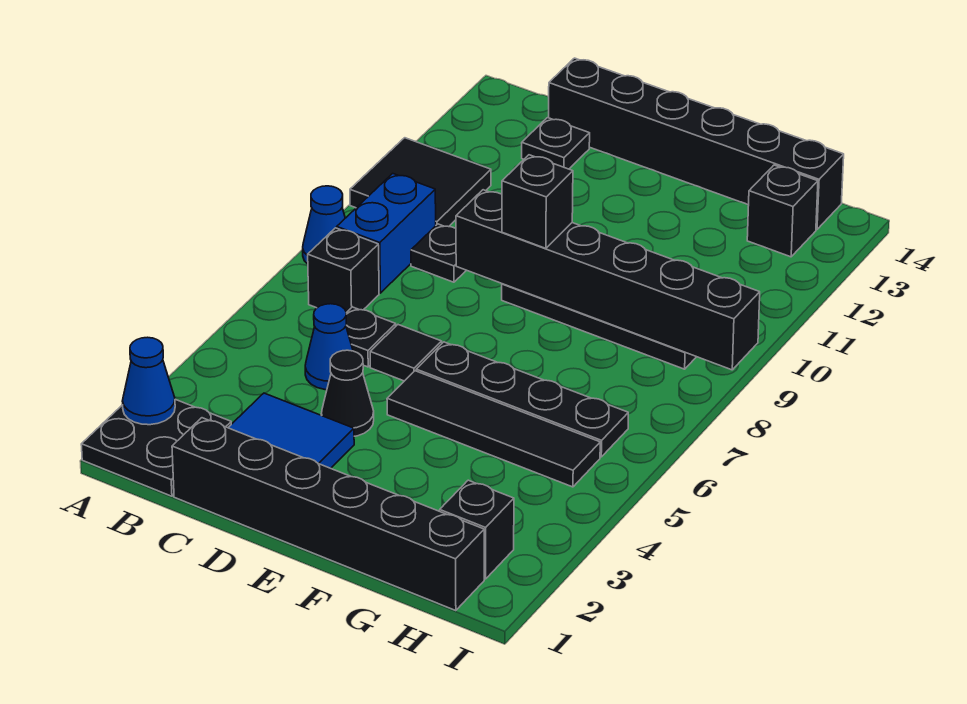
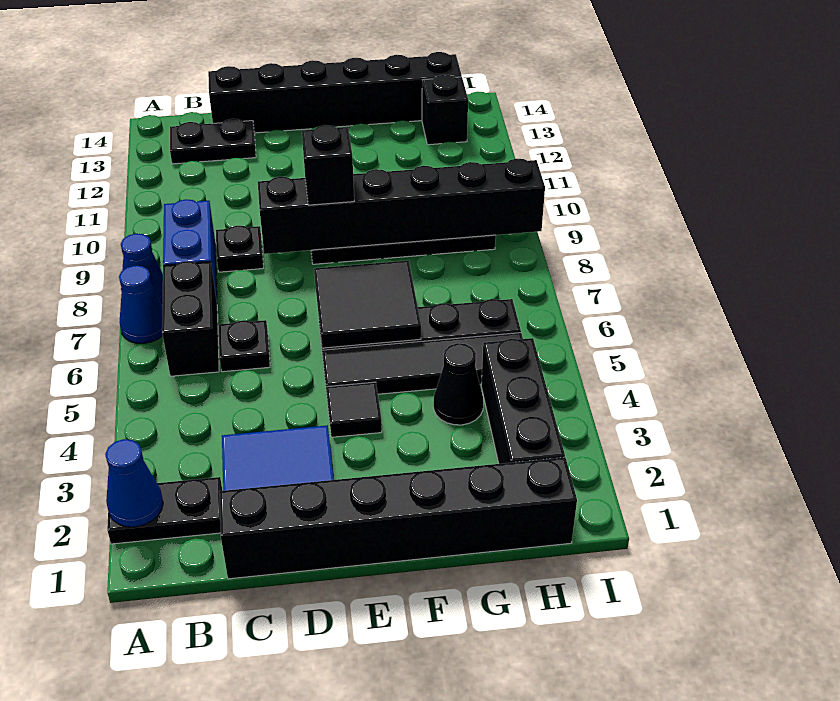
black plate A1:B2 level 1 -> black plate A2:B2 level 1
black tile A10:B11 level 1 -> black tile E6:F7 level 2
black brick B7 level 1 -> black brick B6:B7 level 1
blue cone C5 level 1 -> blue cone A7 level 1
black plate C13 level 1 -> black plate B13:C13 level 1
black cone D4 level 1 -> black cone G4 level 1
black tile D6 level 1 -> black tile E4 level 1
black brick H2 level 1 -> black brick H2:H4 level 1

